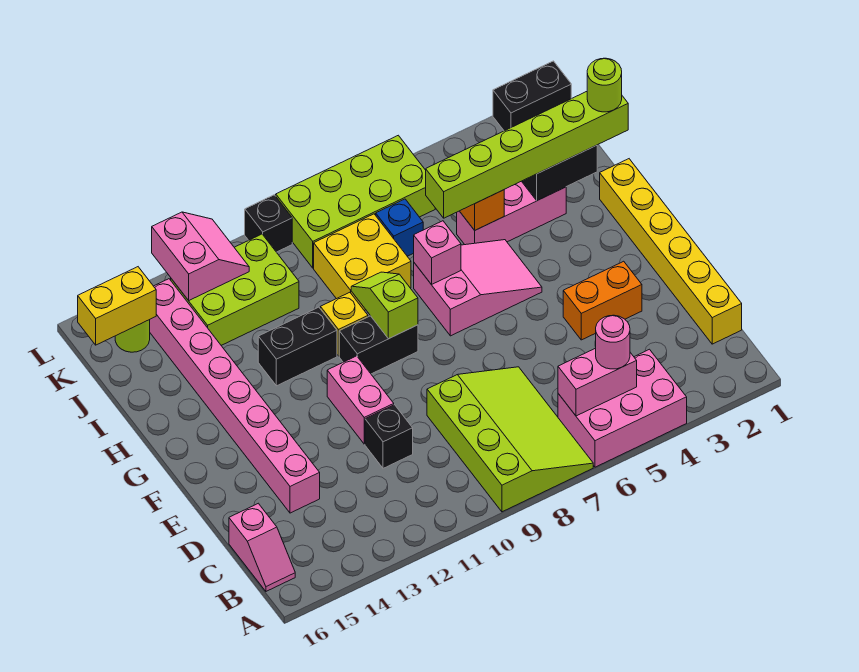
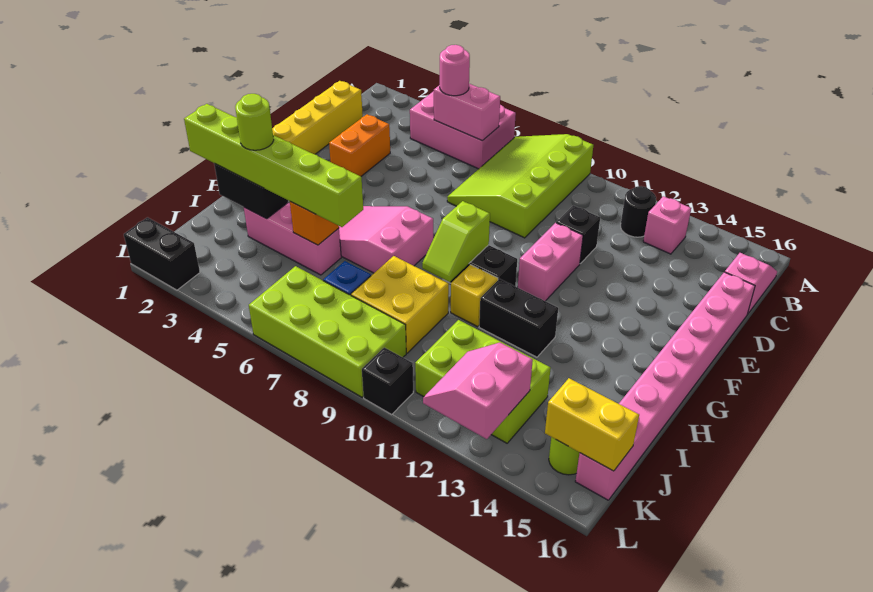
none -> black round brick B12 level 1
pink brick D14:K14 level 1 -> pink brick D16:K16 level 1
orange brick E3:E4 level 1 -> orange brick D3:E3 level 1
pink brick H7 level 2 -> pink brick B13 level 1
lime round brick I1 level 4 -> lime round brick I3 level 4

